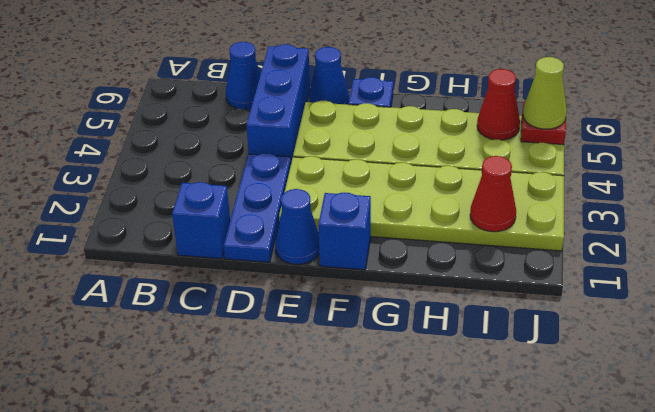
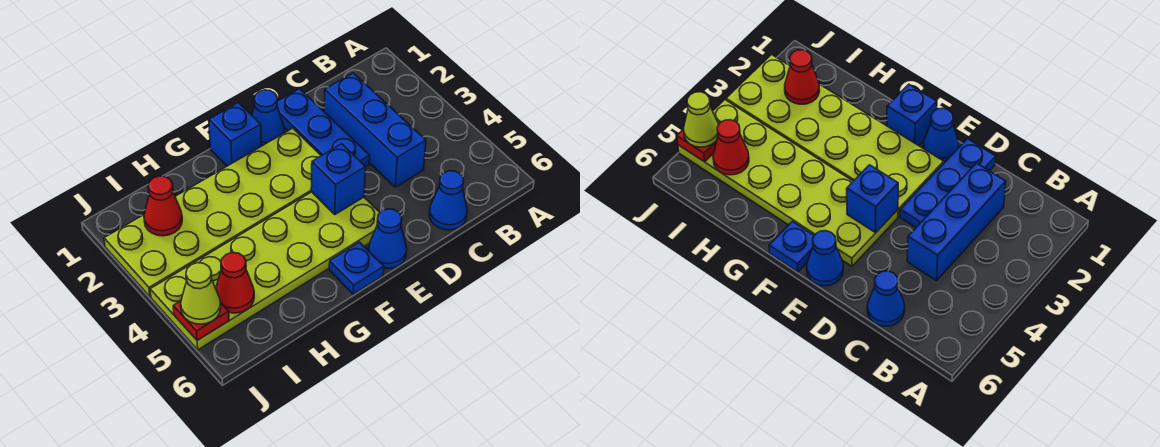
blue brick C1 level 1 -> blue brick E4 level 2
blue brick D4:D6 level 1 -> blue brick C2:C4 level 1

